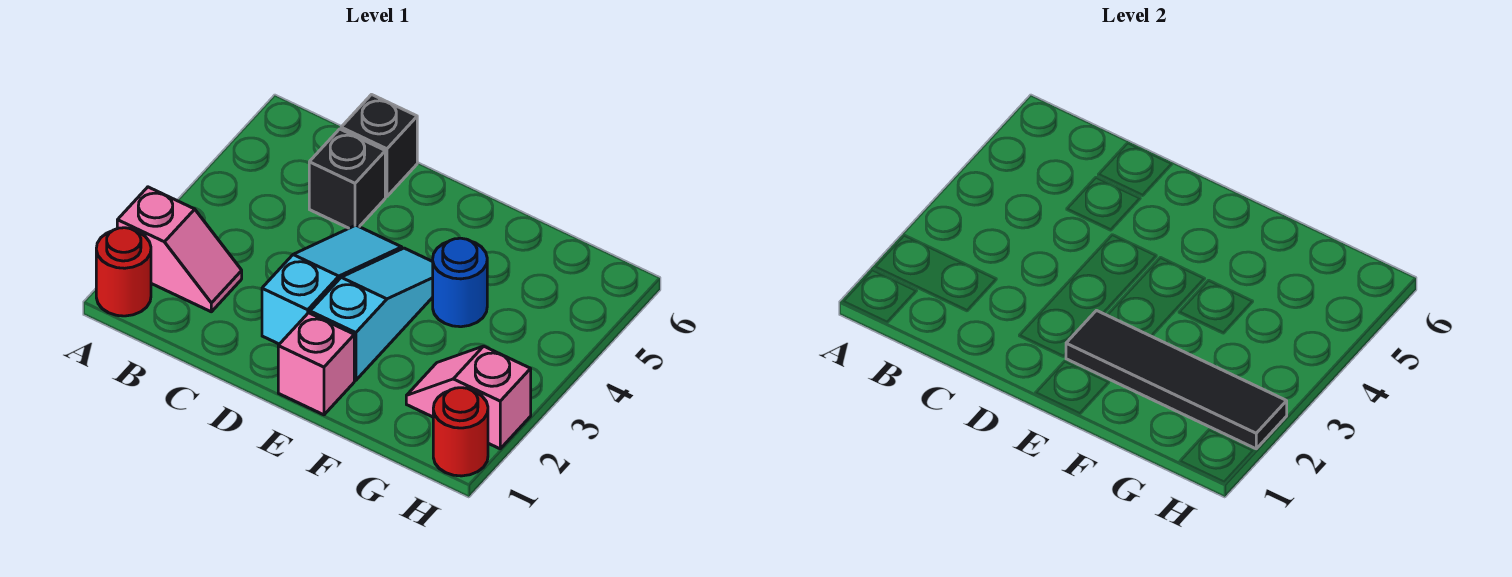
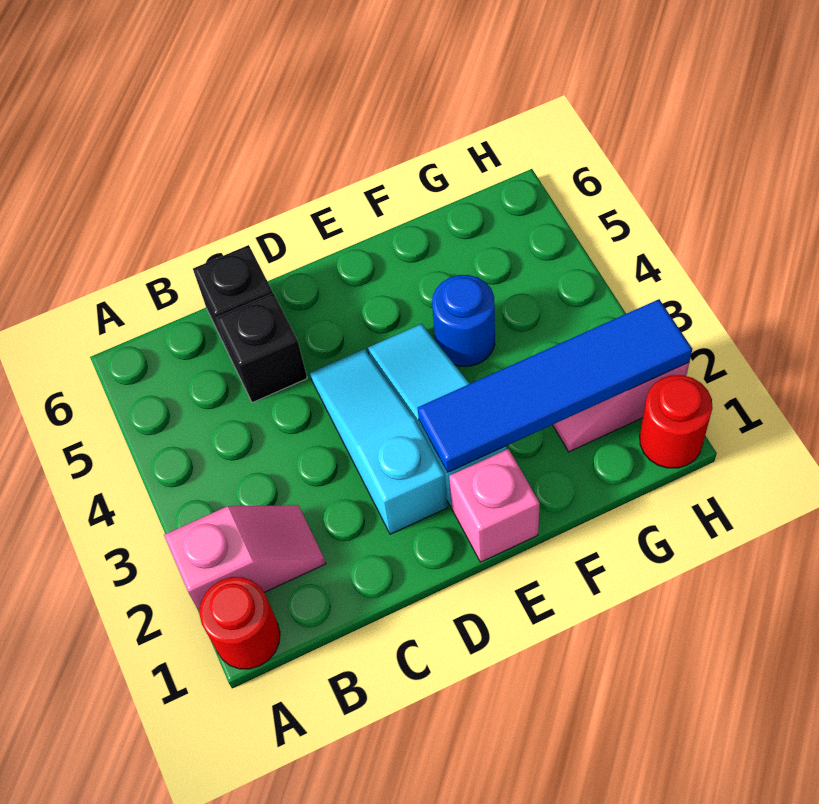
black tile E2:H2 level 2 -> blue tile E2:H2 level 2

